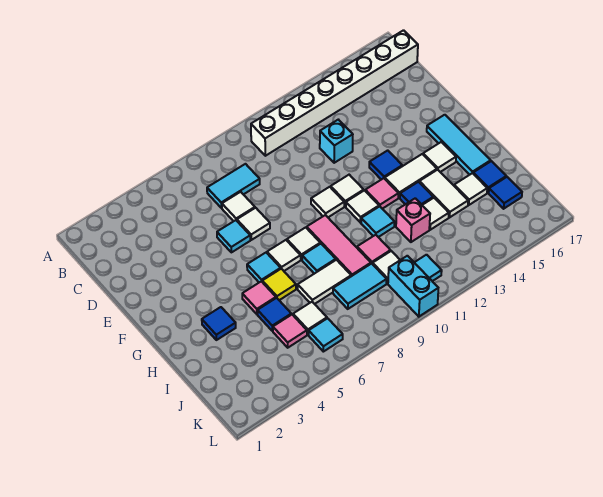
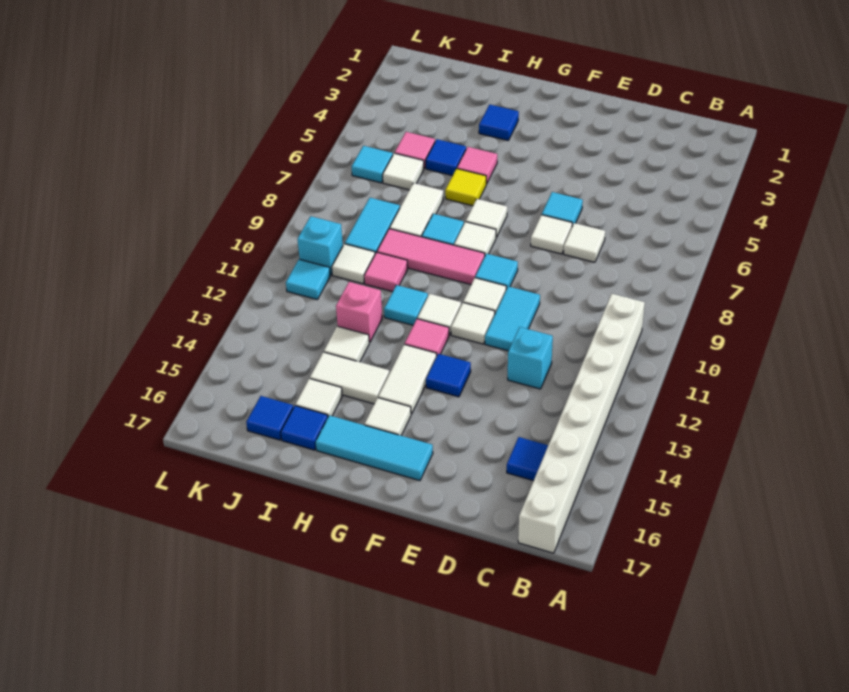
cyan tile C7:C8 level 1 -> cyan tile E10:E11 level 1
cyan tile G6 level 1 -> cyan tile F9 level 1
blue tile H13 level 1 -> blue tile C15 level 1
cyan brick K10:L10 level 1 -> cyan brick K10 level 1

